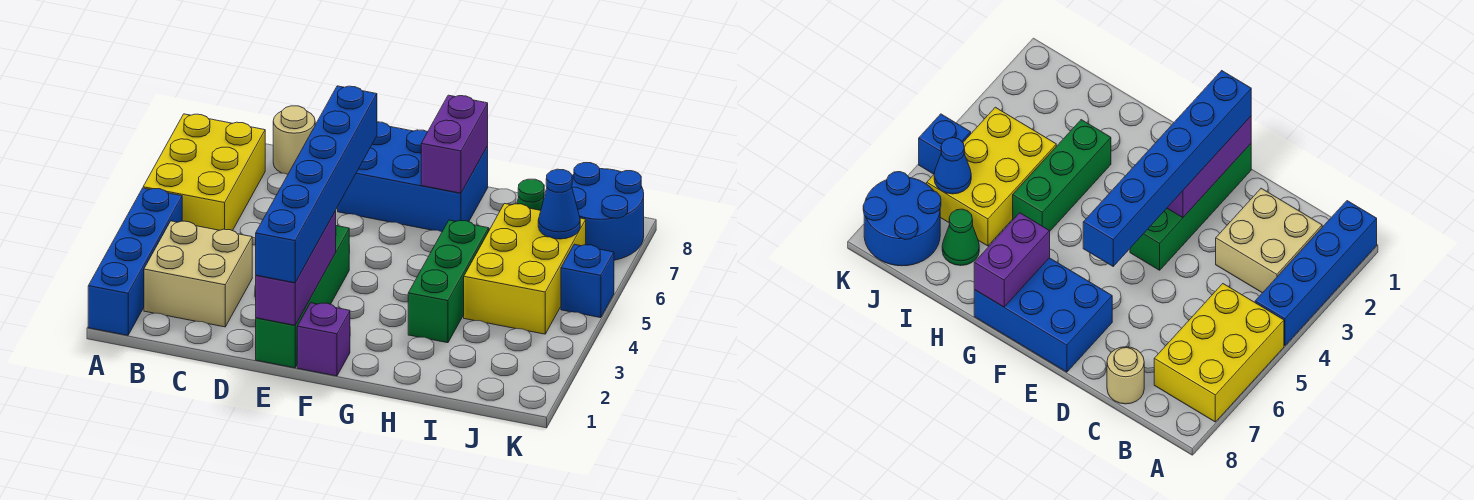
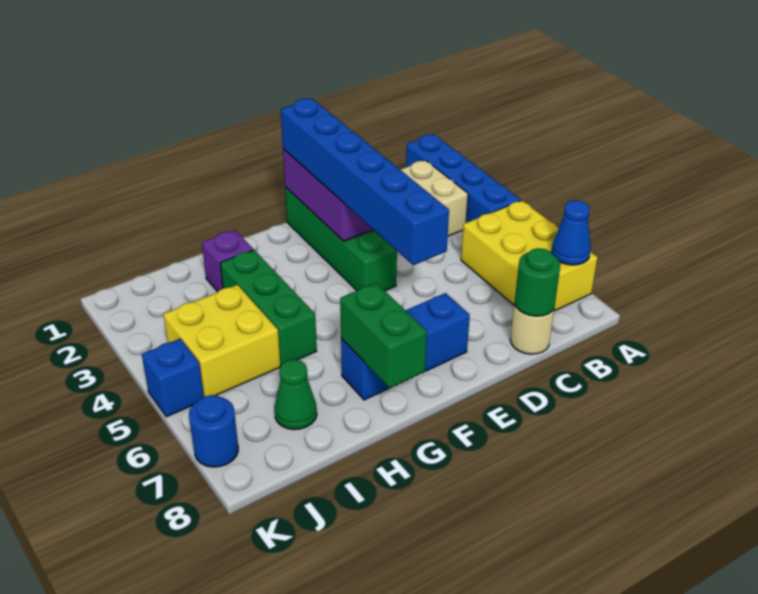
none -> green round brick C8 level 2
blue brick E7:G8 level 1 -> blue brick E7:G7 level 1
purple brick F1 level 1 -> purple brick H2 level 1
purple brick G7:G8 level 2 -> green brick G7:G8 level 2
yellow brick I4:J6 level 1 -> yellow brick I4:J5 level 1
blue cone J6 level 2 -> blue cone A7 level 2
blue round brick J7:K8 level 1 -> blue round brick K7 level 1

